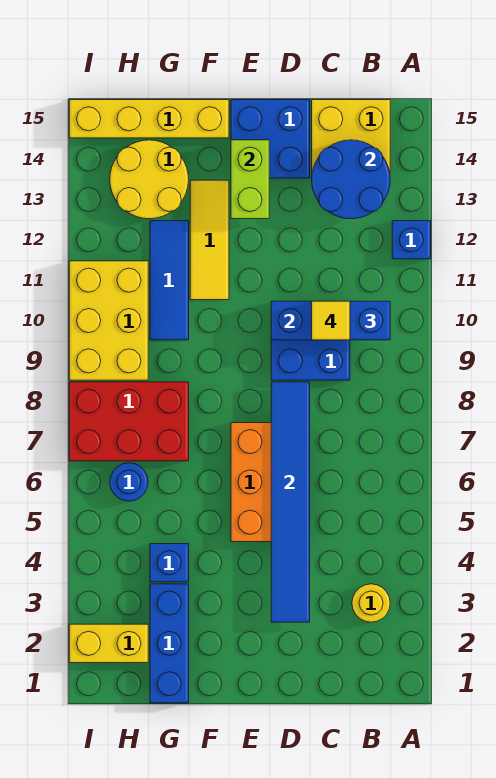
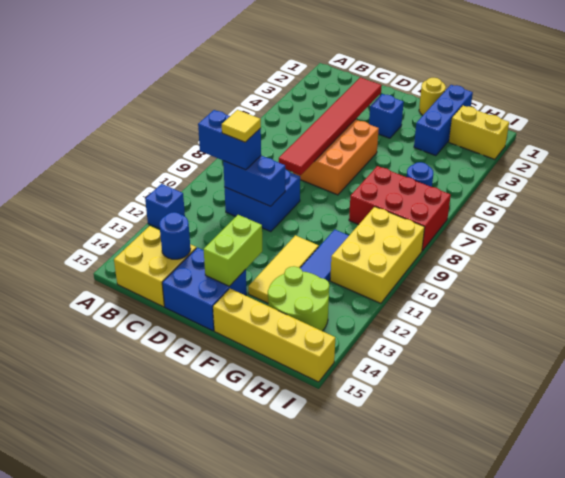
yellow round brick B3 level 1 -> yellow round brick F1 level 1
blue round brick B13:C14 level 2 -> blue round brick C14 level 2
blue tile D3:D8 level 2 -> red tile D3:D8 level 2
blue brick G4 level 1 -> blue brick E3 level 1
yellow round brick G13:H14 level 1 -> lime round brick G13:H14 level 1

